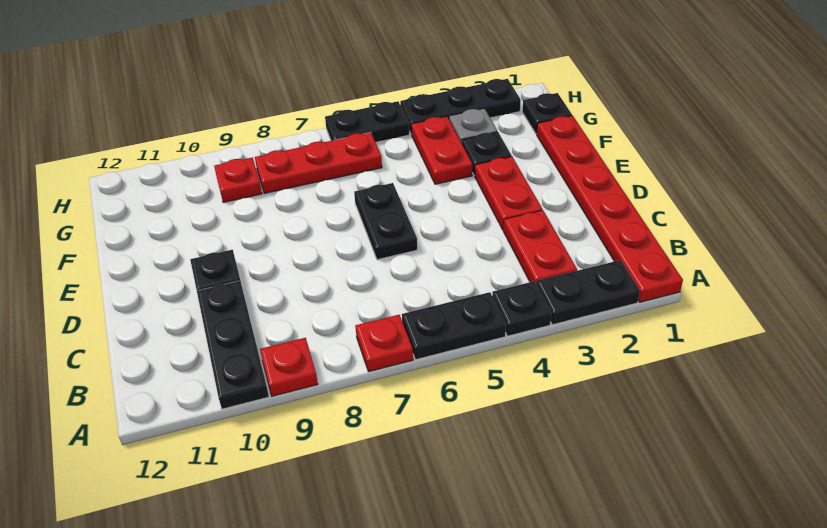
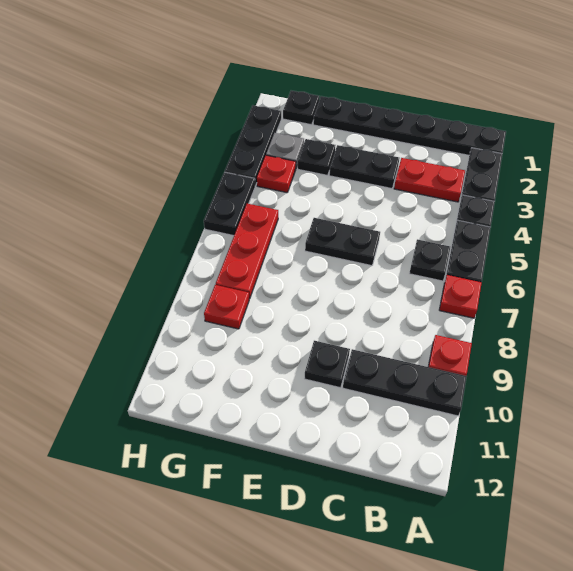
red plate A1:F1 level 1 -> black plate A1:F1 level 1
none -> black plate B6 level 1
red plate D3:E3 level 1 -> black plate D3:E3 level 1
red plate F4:G4 level 1 -> red plate G4 level 1

